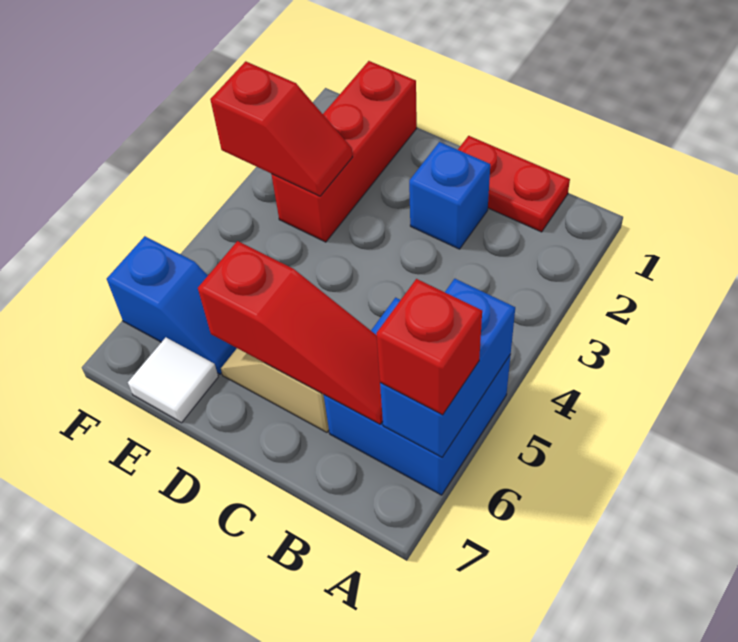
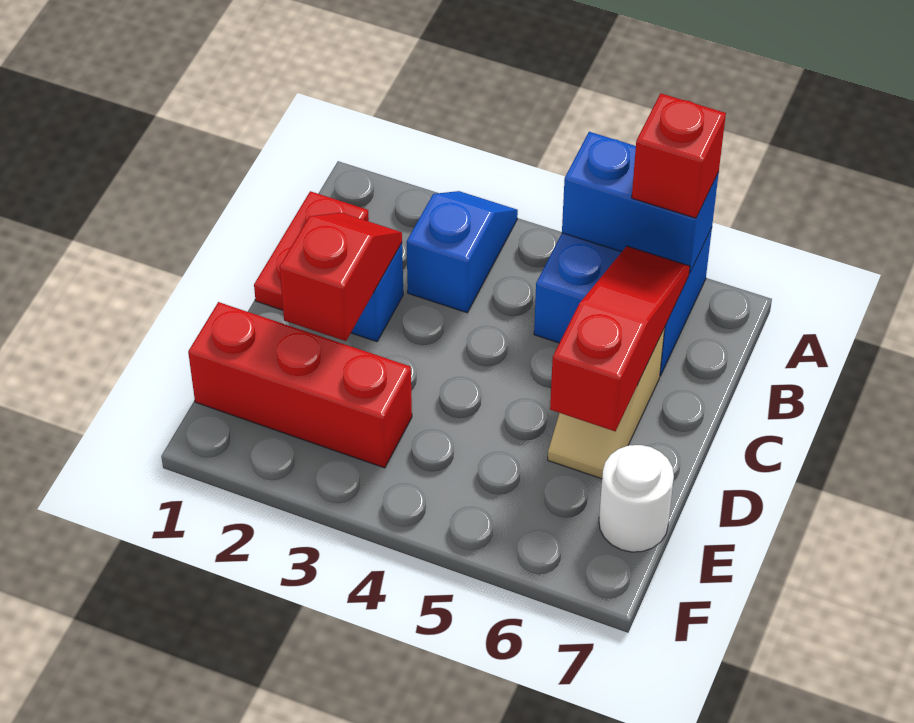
red slope E3:F3 level 2 top F -> red slope C2:D2 level 2 top D
blue slope E6:F6 level 1 top F -> blue slope A3:B3 level 1 top B
white tile E7 level 1 -> white round brick E7 level 1

